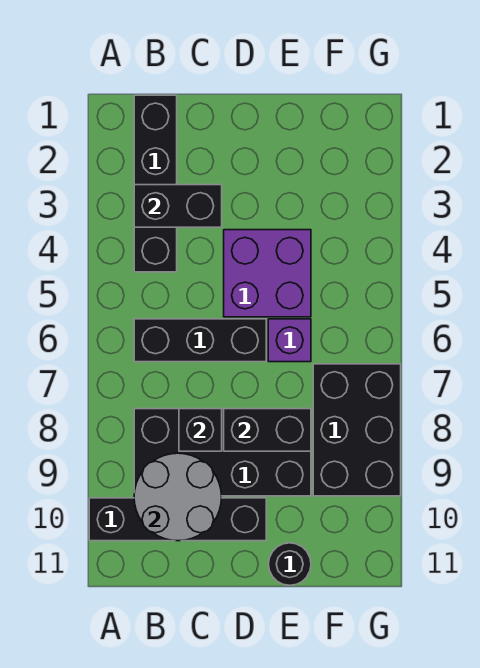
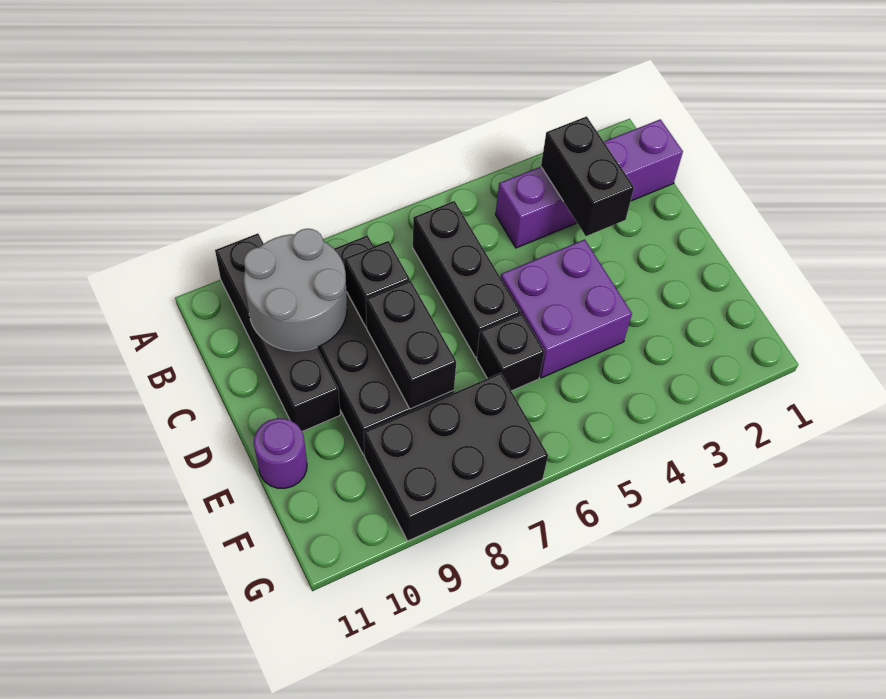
black brick B1:B4 level 1 -> purple brick B1:B4 level 1
purple brick E6 level 1 -> black brick E6 level 1
black round brick E11 level 1 -> purple round brick E11 level 1

